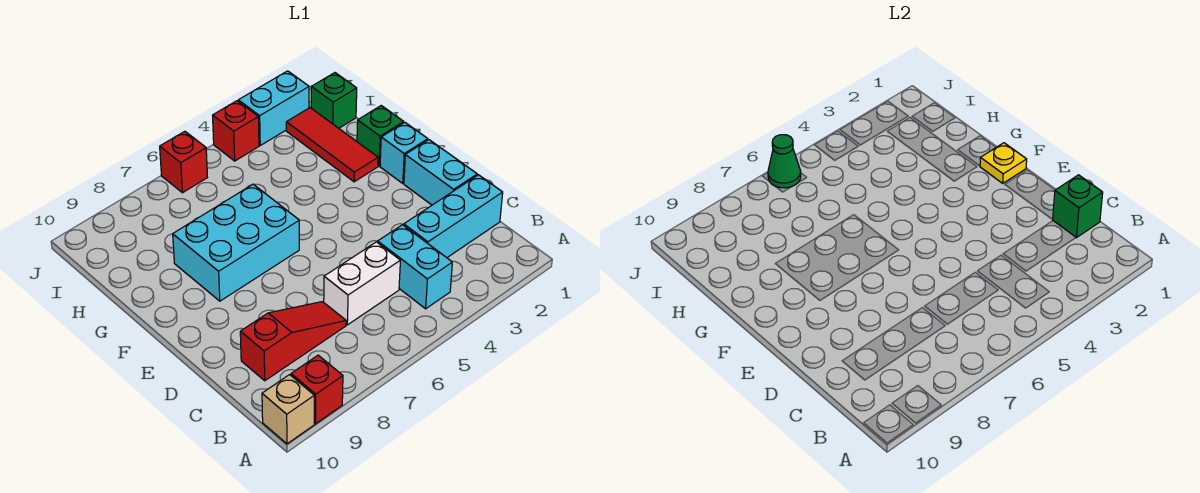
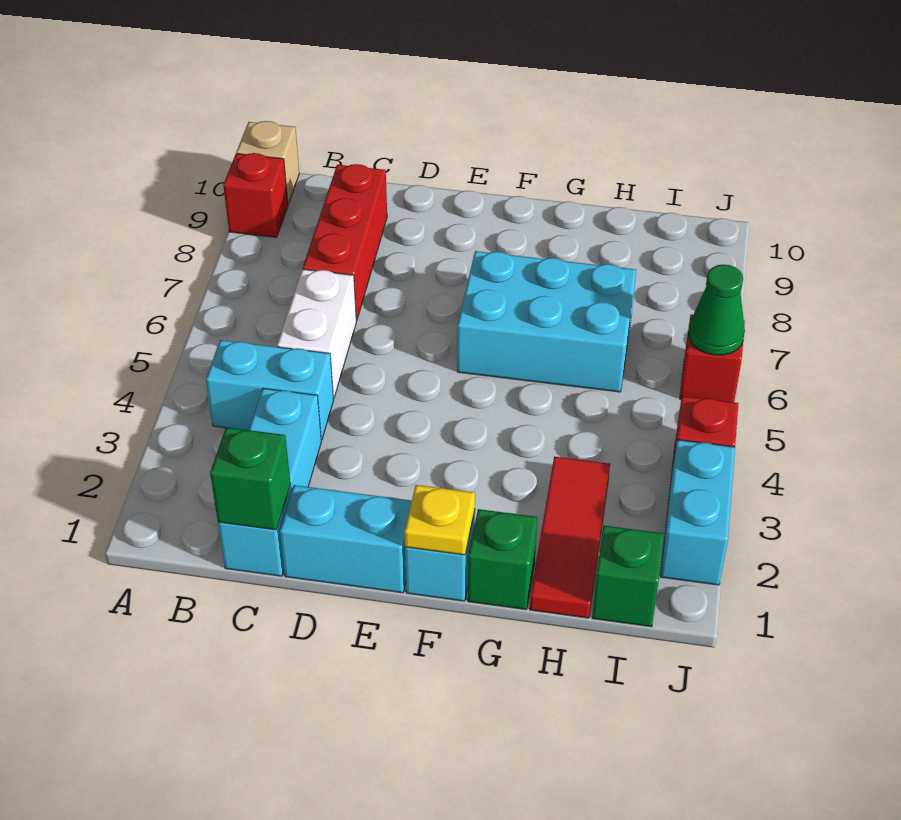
red slope C7:C9 level 1 top 9 -> red brick C7:C9 level 1
cyan brick F6:G8 level 1 -> cyan brick F6:H7 level 1
red tile G2:I2 level 1 -> red tile H1:H3 level 1

